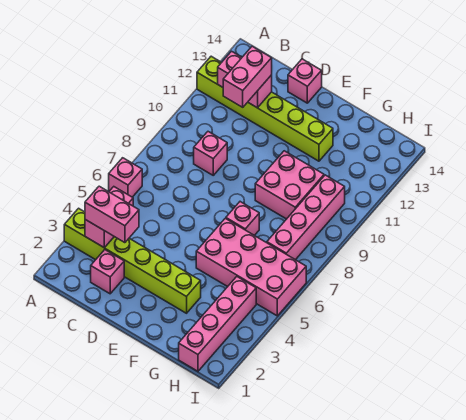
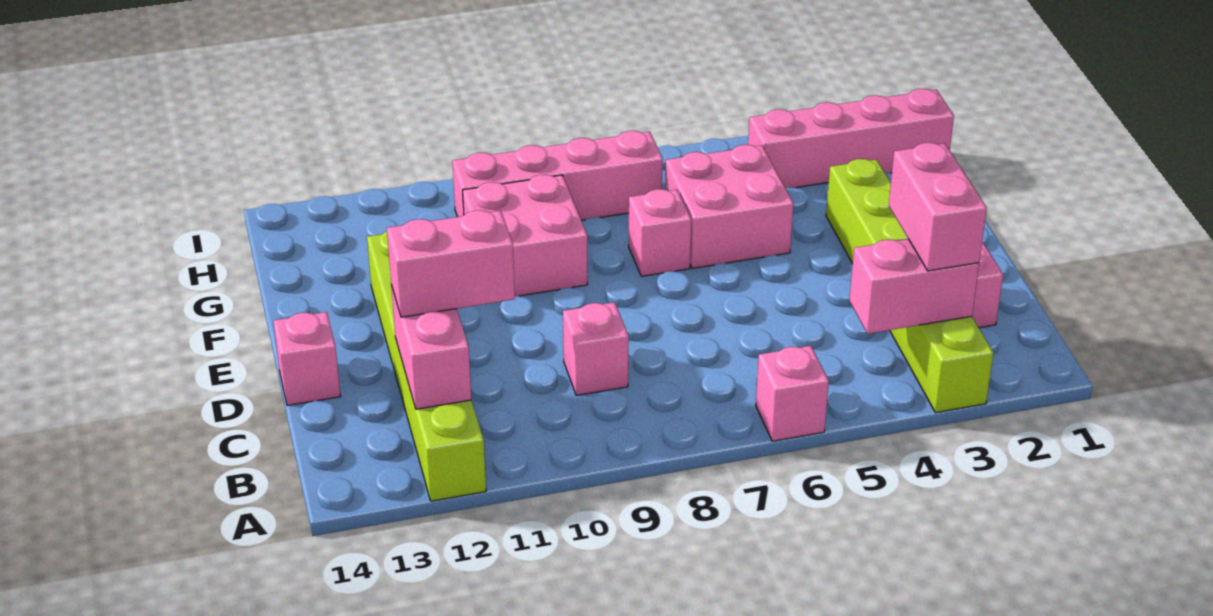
pink brick F5:I6 level 1 -> pink brick F5:G6 level 1

